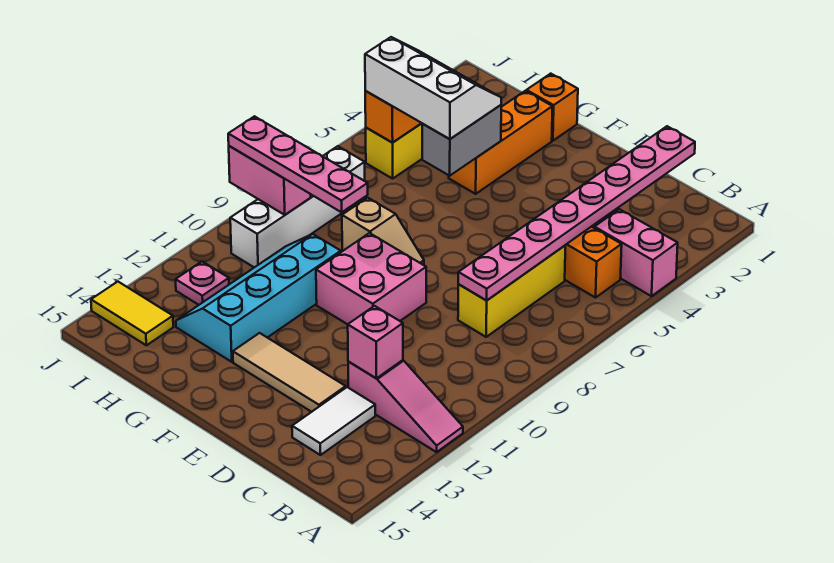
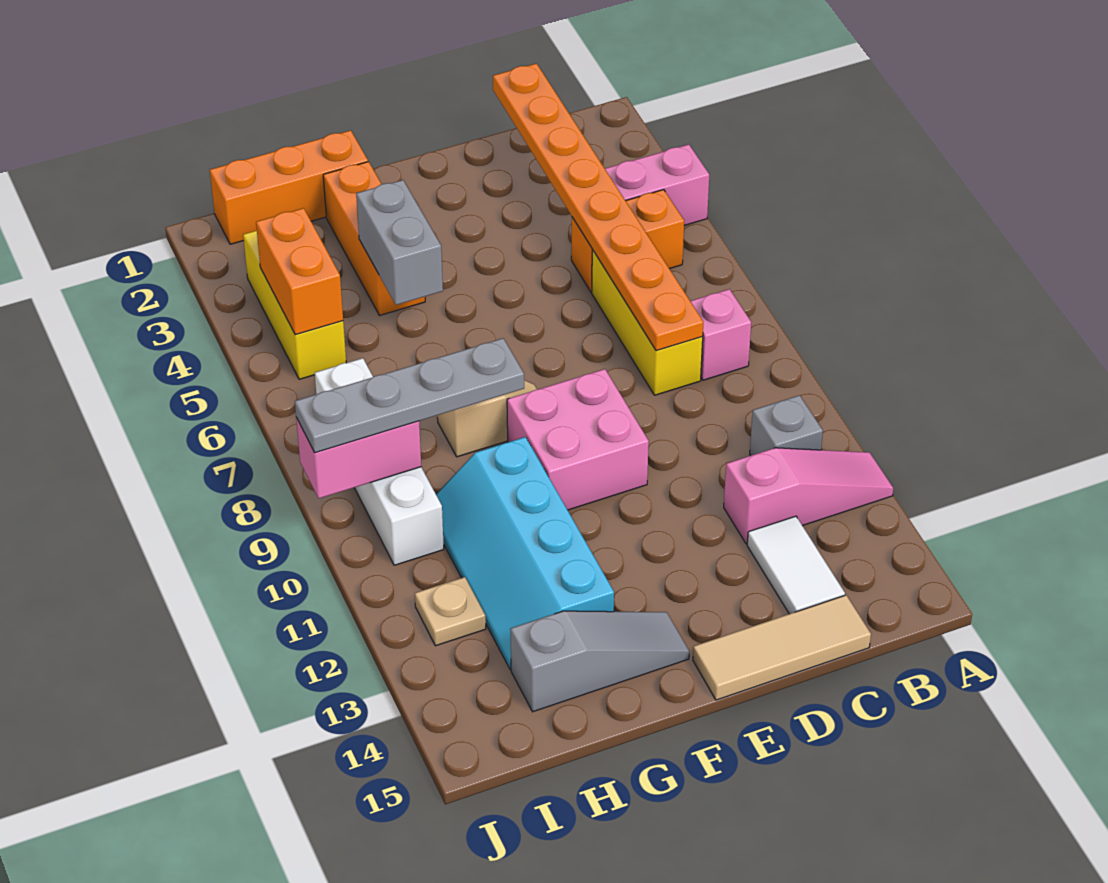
none -> grey brick B11 level 1
pink plate C1:C8 level 2 -> orange plate C1:C8 level 2
pink brick C12 level 2 -> pink brick B8 level 1
tan tile D13:F13 level 1 -> tan tile C15:E15 level 1
none -> grey slope F14:H14 level 1 top H
orange brick G1 level 1 -> orange brick G1:I1 level 1
white slope G4:I5 level 3 top 5 -> none
pink plate G9:J9 level 3 -> grey plate G9:J9 level 3
pink plate I12 level 1 -> tan plate I12 level 1
yellow tile I14:J14 level 1 -> none

